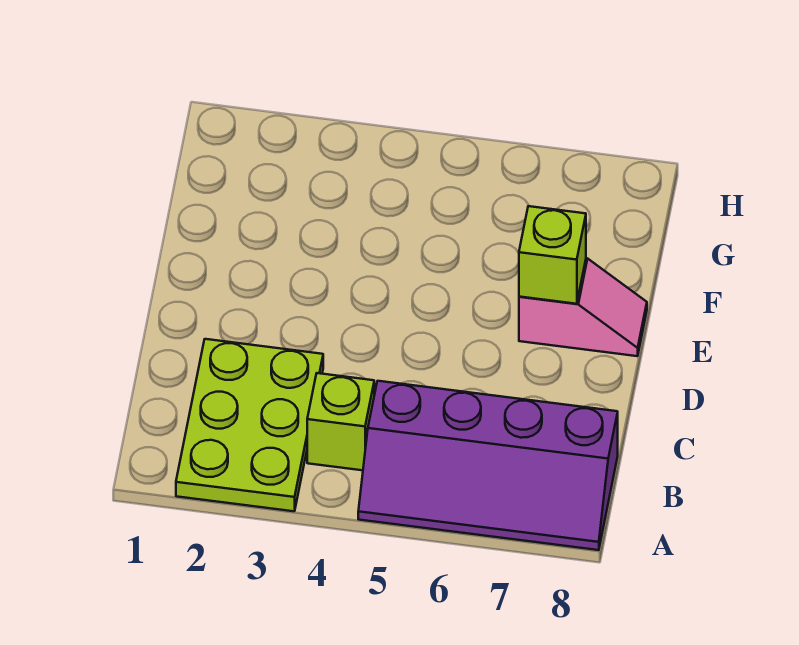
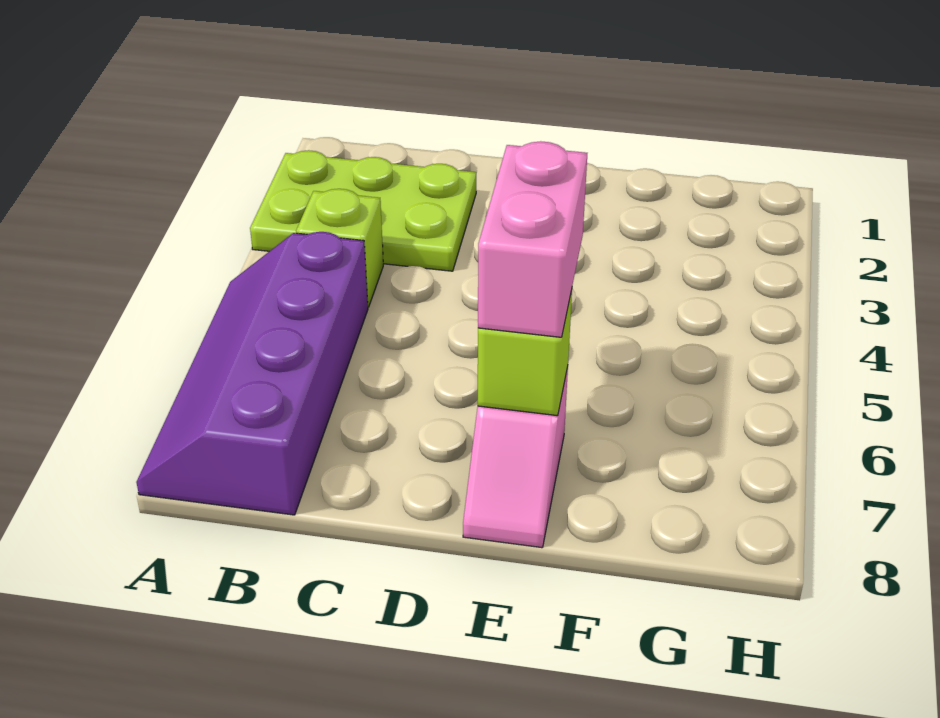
none -> pink brick E6:E7 level 3

